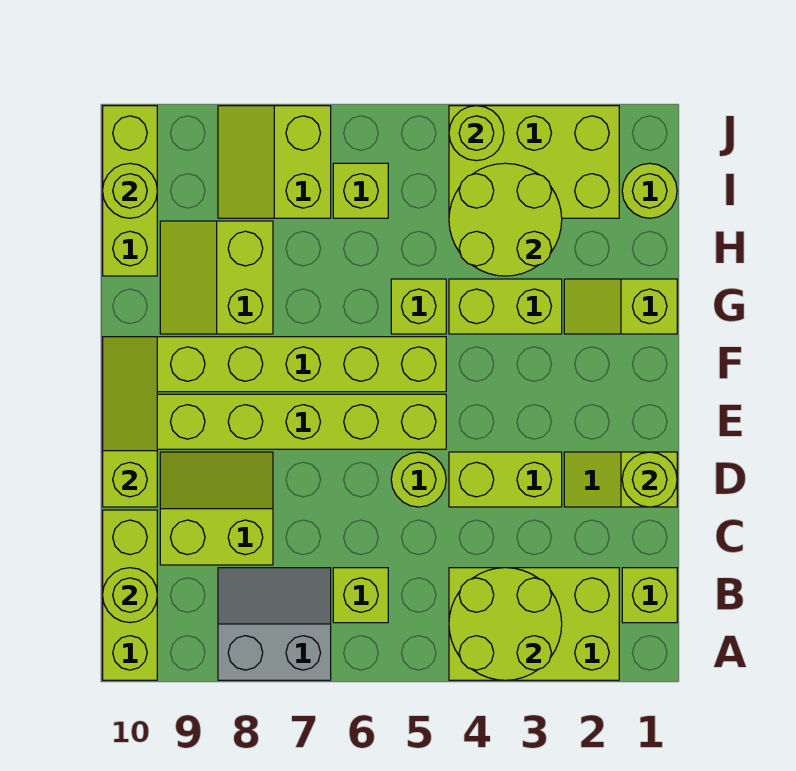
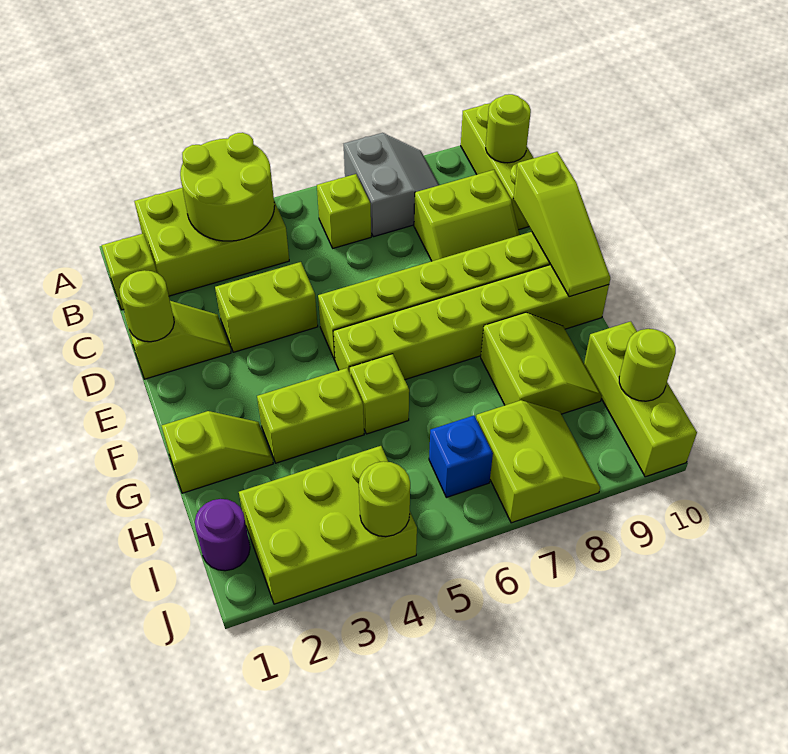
grey slope A7:B8 level 1 top A -> grey slope A7:B8 level 1 top 7
lime round brick D5 level 1 -> none
lime round brick H3:I4 level 2 -> none
lime round brick I1 level 1 -> purple round brick I1 level 1
lime brick I6 level 1 -> blue brick I6 level 1

